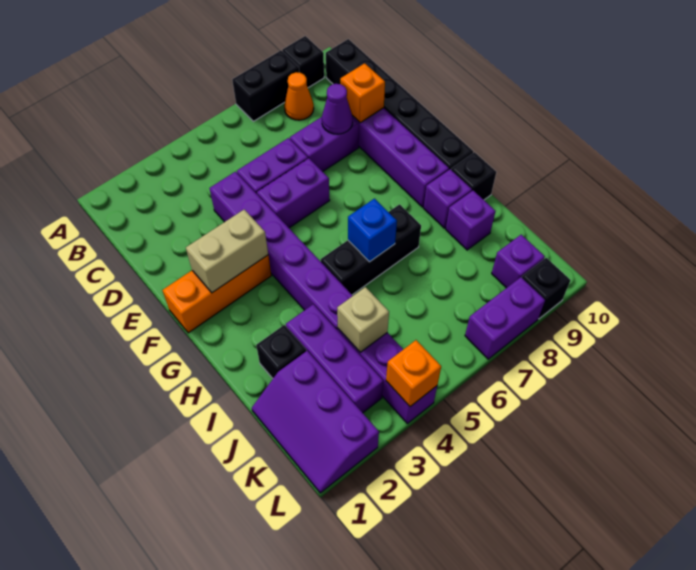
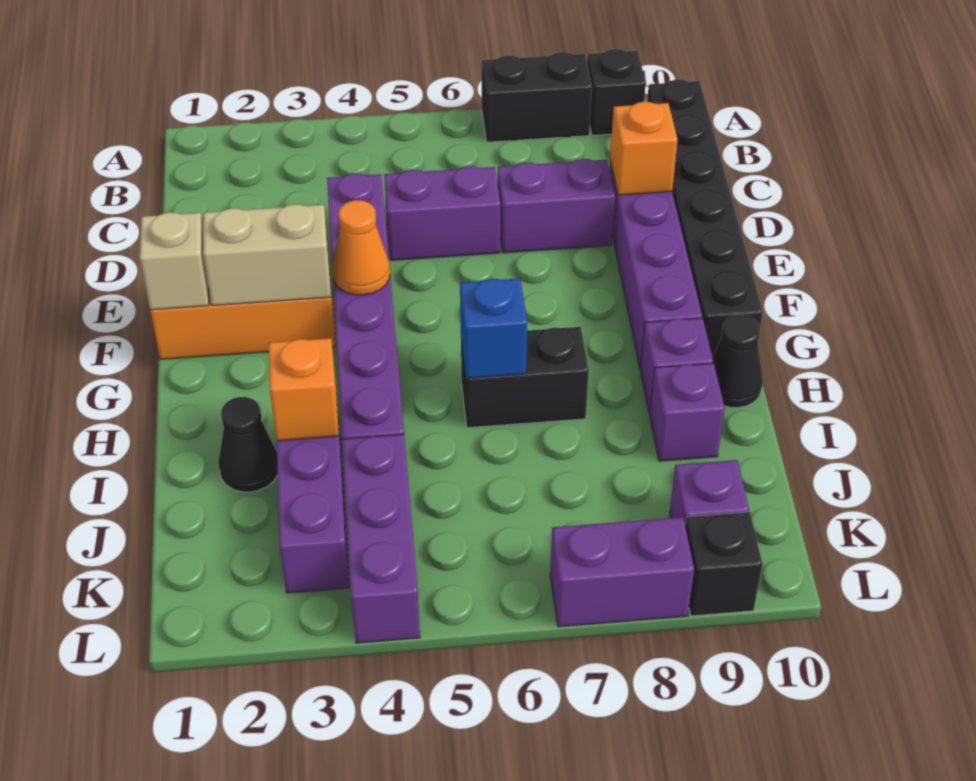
orange cone B8 level 1 -> orange cone F4 level 2
purple cone D8 level 2 -> none
purple brick E5:E6 level 1 -> none
black brick H5:H7 level 1 -> black brick H6:H7 level 1
black brick H10 level 1 -> black cone H10 level 1
black brick I2 level 1 -> black cone I2 level 1
purple slope J1:L2 level 1 top 2 -> none
tan brick J4 level 2 -> tan brick F1 level 2
orange brick L4 level 2 -> orange brick I3 level 2

